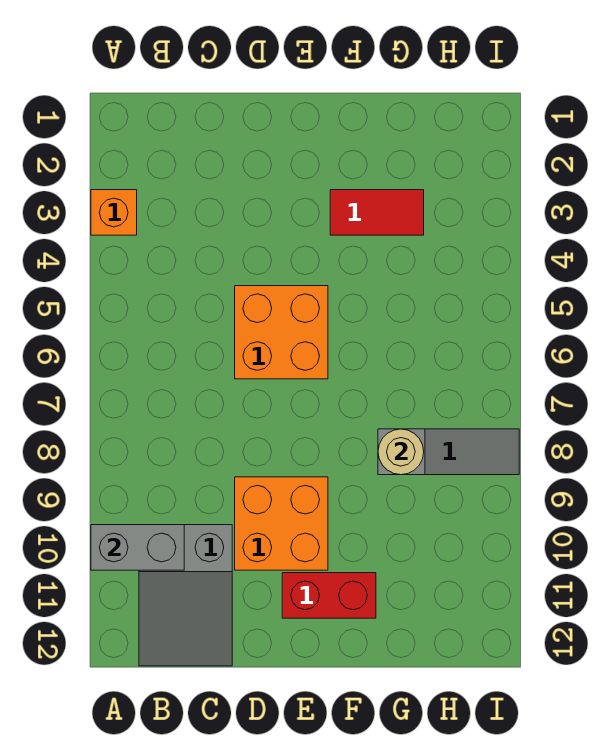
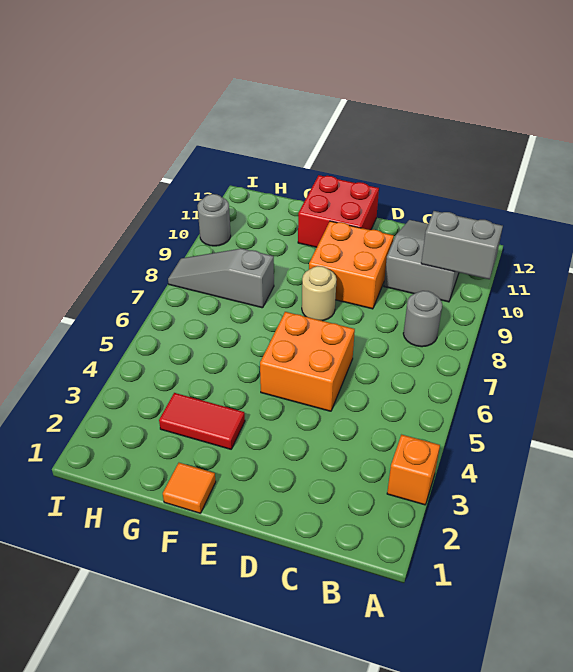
none -> grey round brick B8 level 1
red brick E11:F11 level 1 -> red brick E11:F12 level 1
none -> orange tile F1 level 1
tan round brick G8 level 2 -> tan round brick E8 level 1
none -> grey round brick I10 level 1

